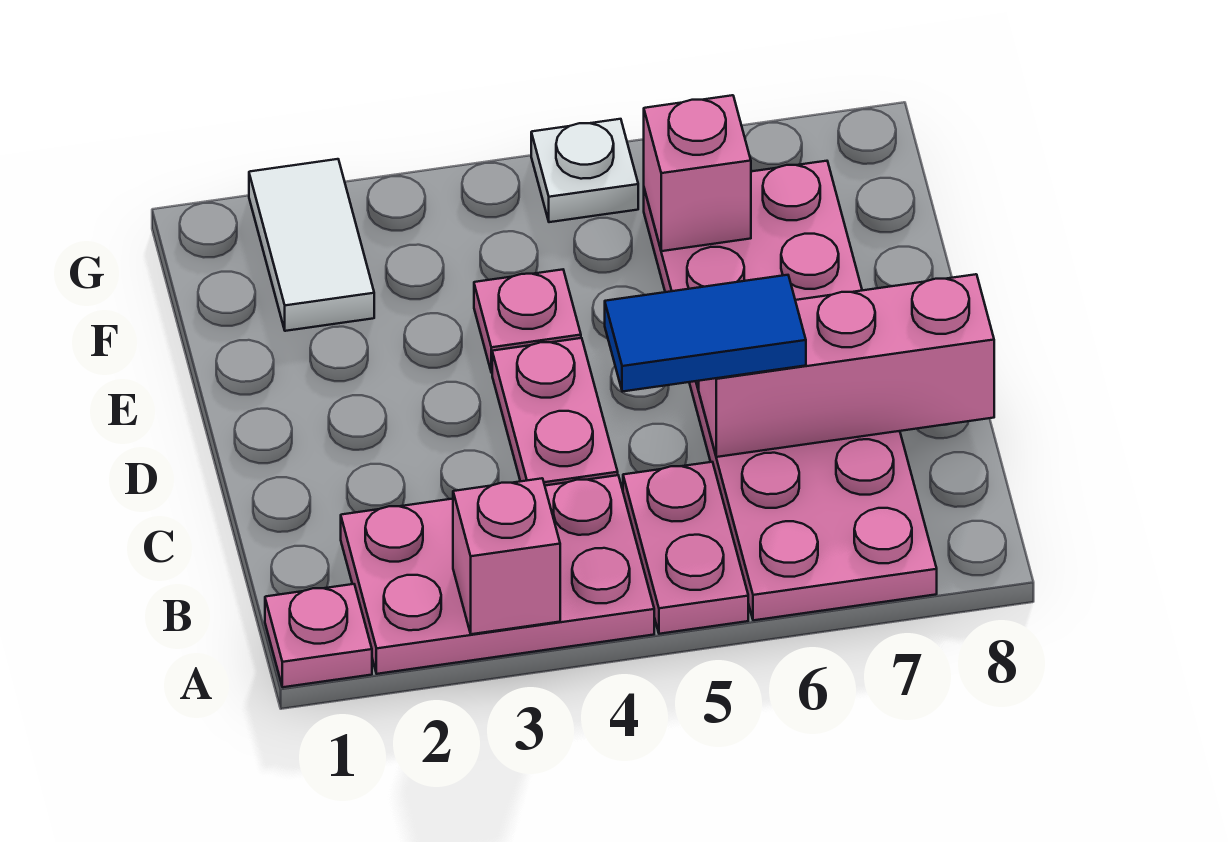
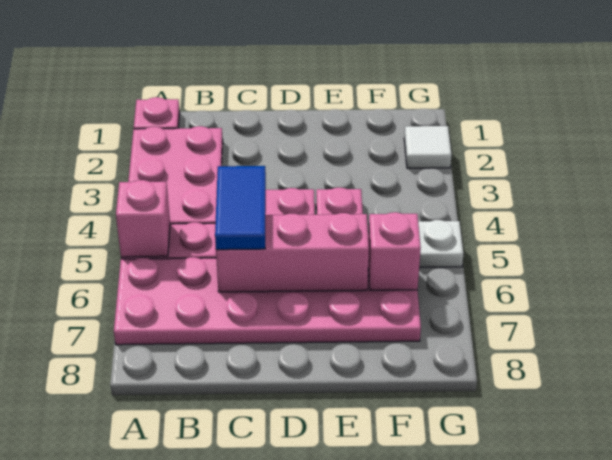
pink brick A3 level 2 -> pink brick A5 level 2
pink brick C6:C8 level 2 -> pink brick C6:E6 level 2
white tile F2:G2 level 1 -> white tile G2 level 1

